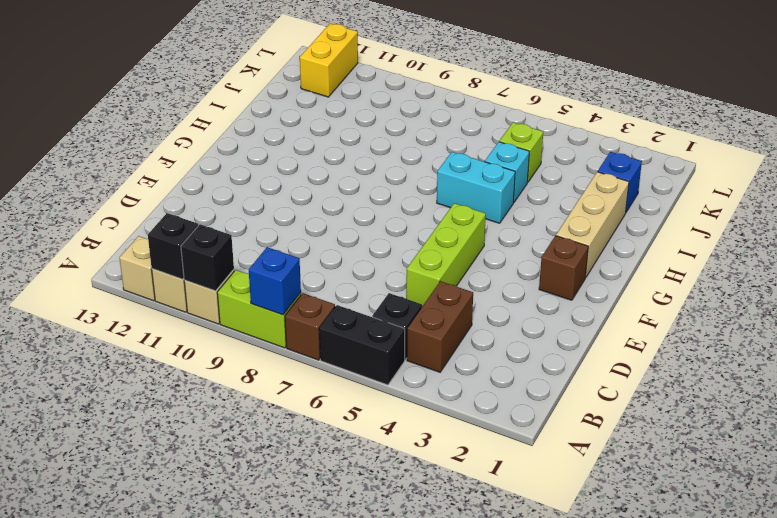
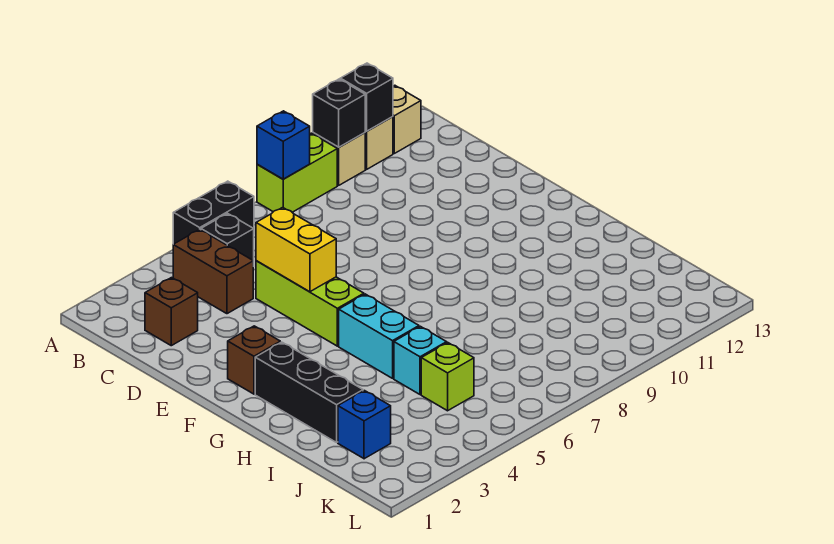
brown brick A7 level 1 -> brown brick C2 level 1
tan brick G2:I2 level 1 -> black brick G2:I2 level 1
cyan brick H5:H6 level 1 -> cyan brick G5:H5 level 1
yellow brick K12:L12 level 1 -> yellow brick D5:E5 level 2

